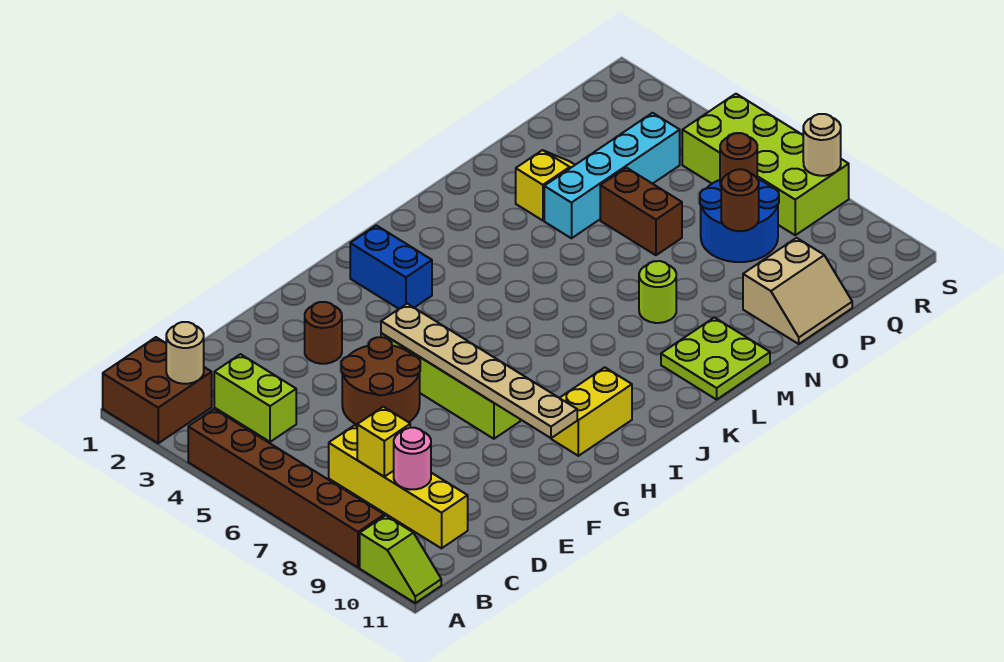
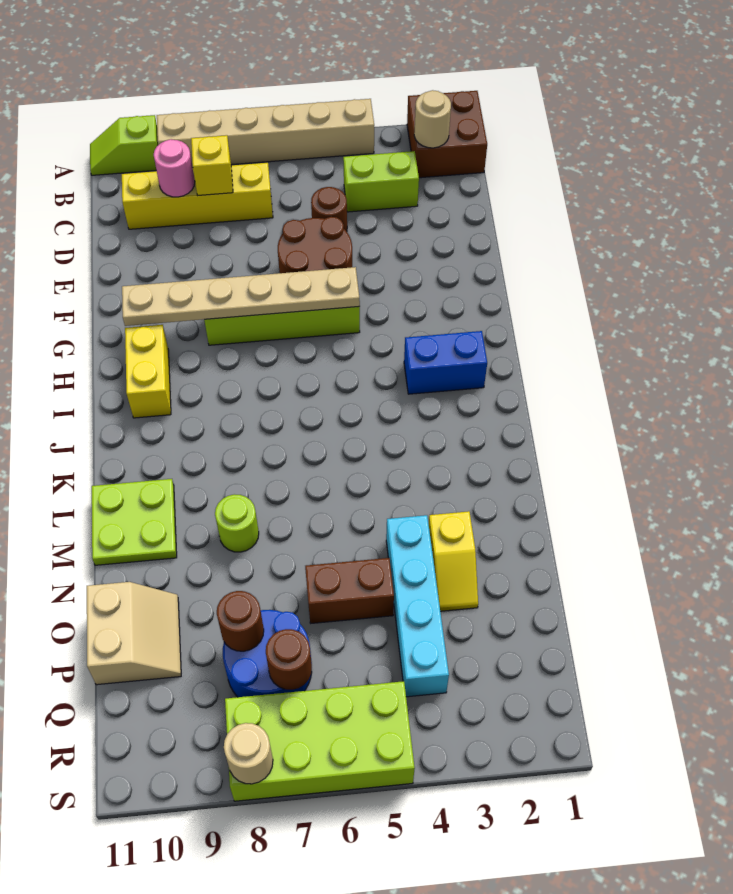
brown brick A4:A9 level 1 -> tan brick A4:A9 level 1
brown round brick F3 level 1 -> brown round brick D5 level 1
tan slope O10:P11 level 1 top 10 -> tan slope O10:P11 level 1 top 11

